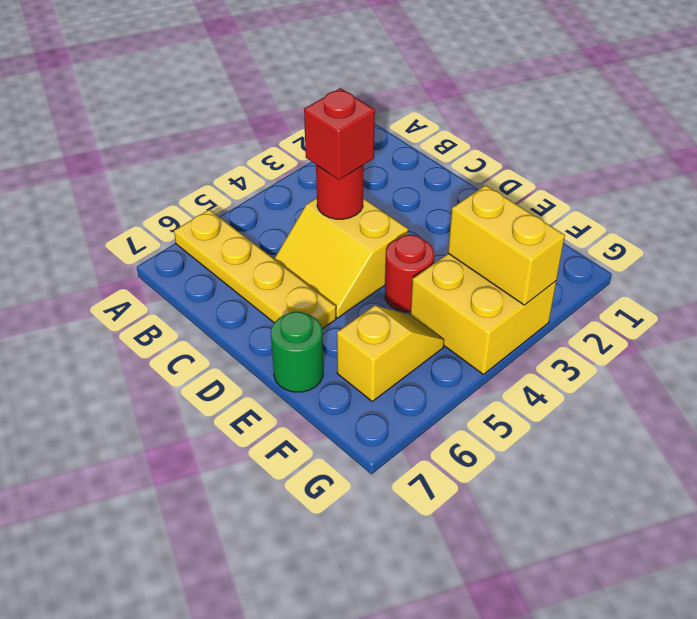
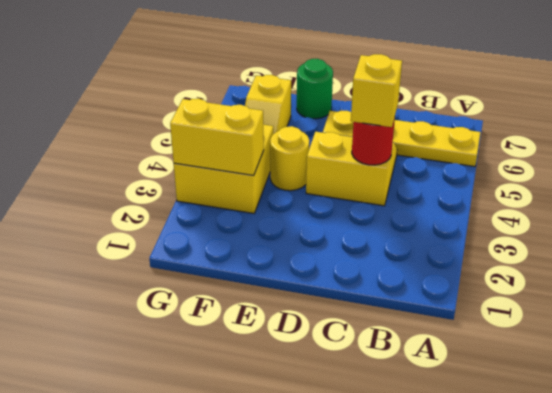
red brick C4 level 3 -> yellow brick C4 level 3
red round brick E4 level 1 -> yellow round brick E4 level 1

